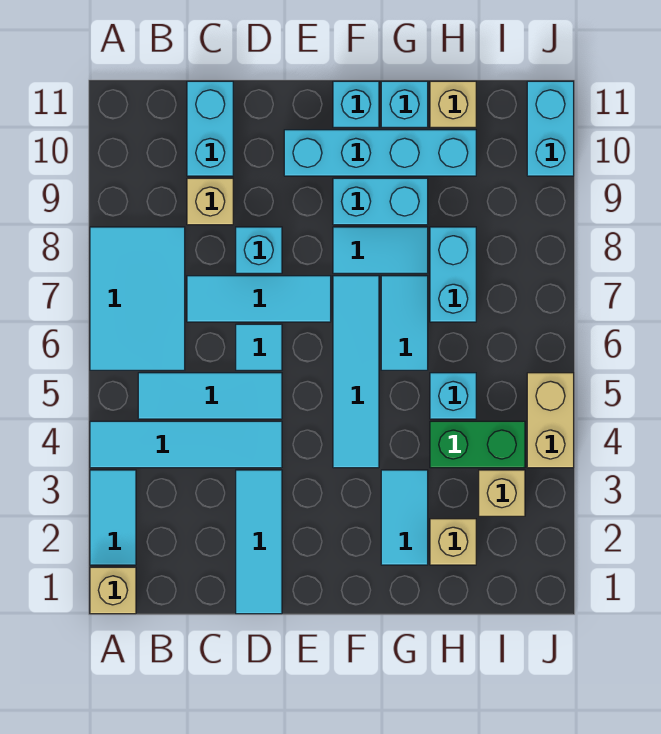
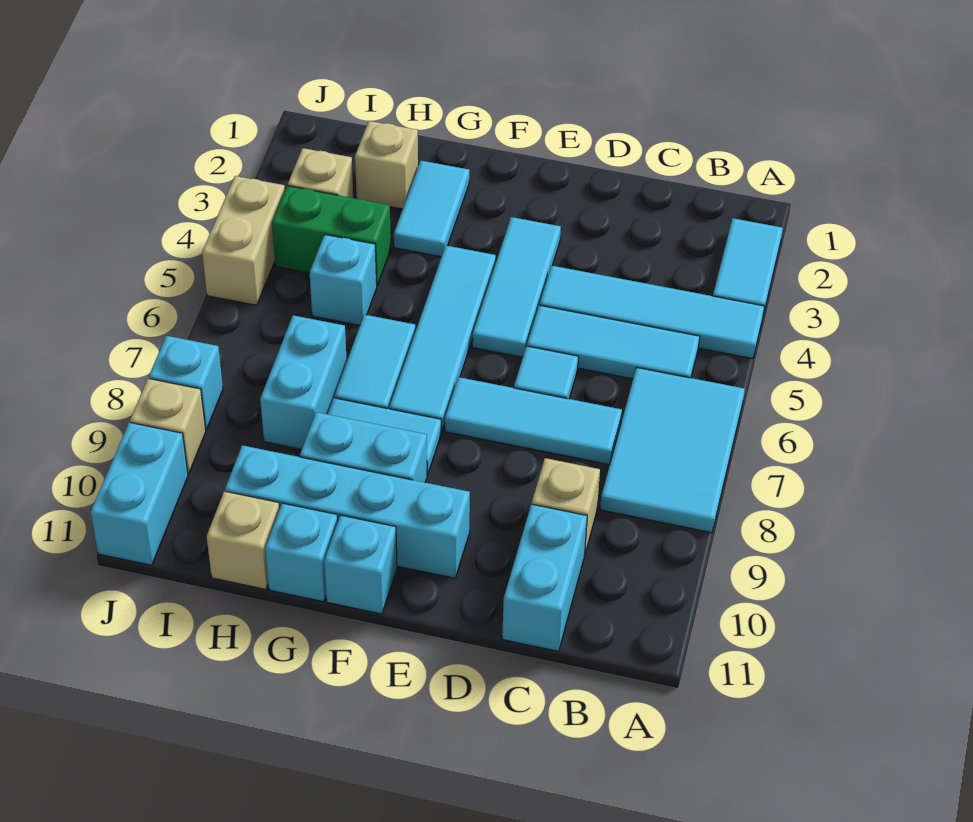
tan brick A1 level 1 -> tan brick J9 level 1
cyan tile D1:D3 level 1 -> cyan tile E3:E5 level 1
cyan brick D8 level 1 -> cyan brick J8 level 1

